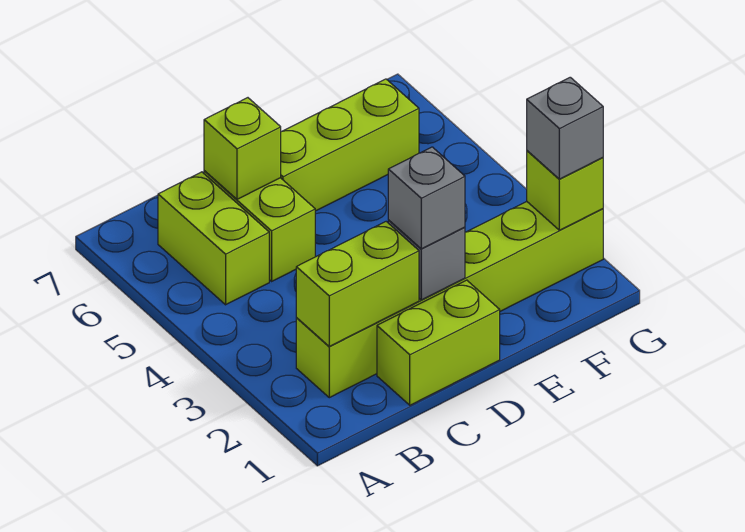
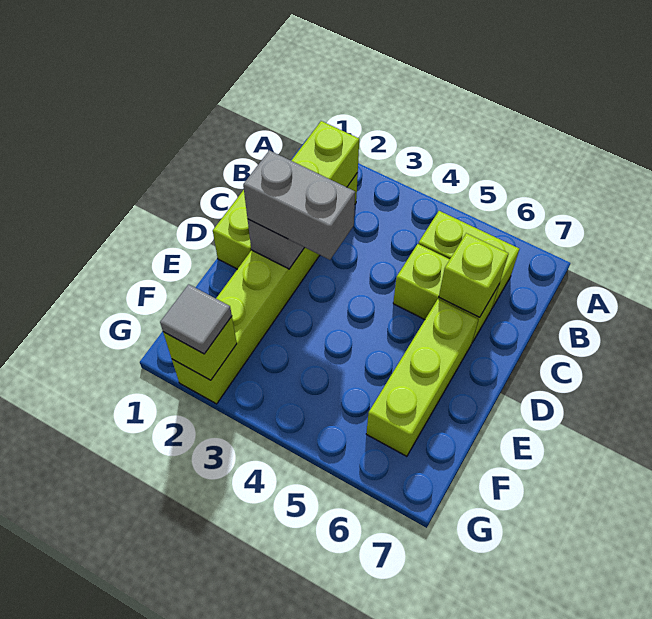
grey brick D2 level 3 -> grey brick D2:D3 level 3
grey brick G2 level 3 -> grey tile G2 level 3

